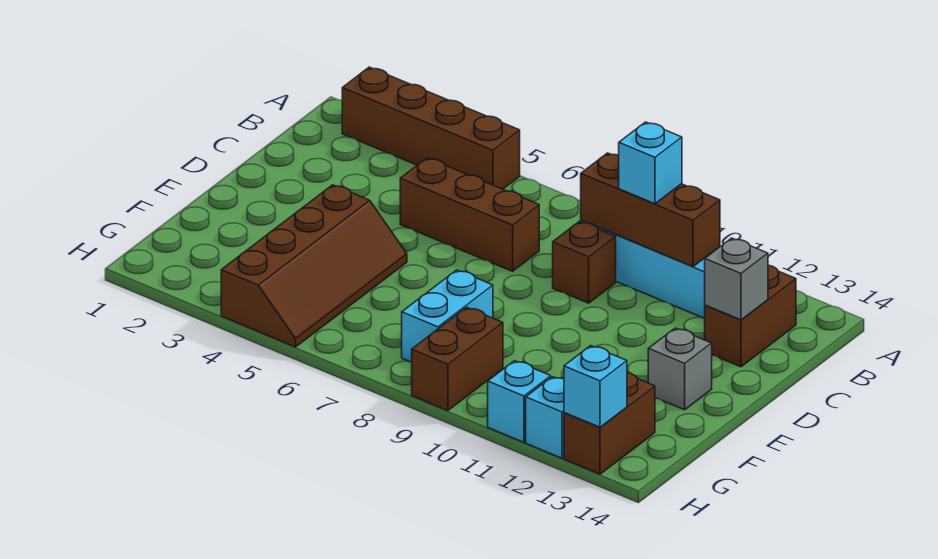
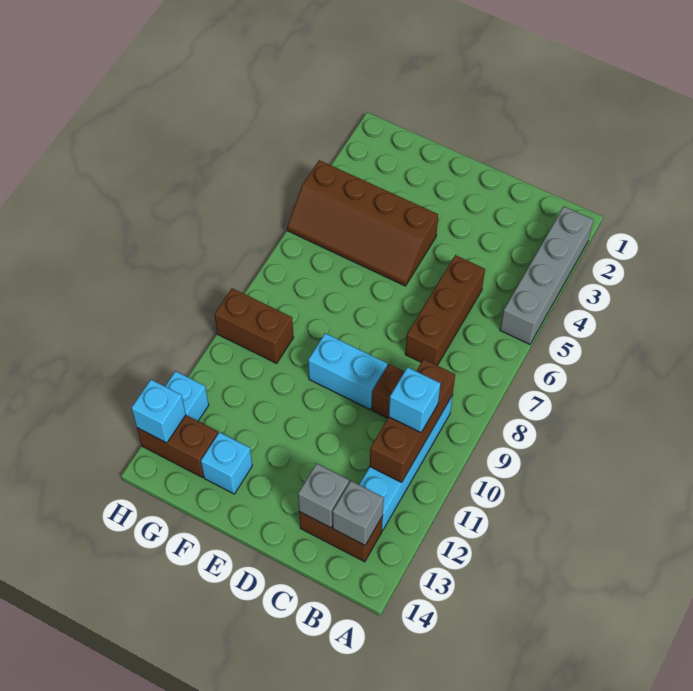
brown brick A2:A5 level 1 -> grey brick A2:A5 level 1
grey brick E13 level 1 -> grey brick B13 level 2
cyan brick F8:G8 level 1 -> cyan brick D9:E9 level 1
cyan brick H11 level 1 -> cyan brick F13 level 1

